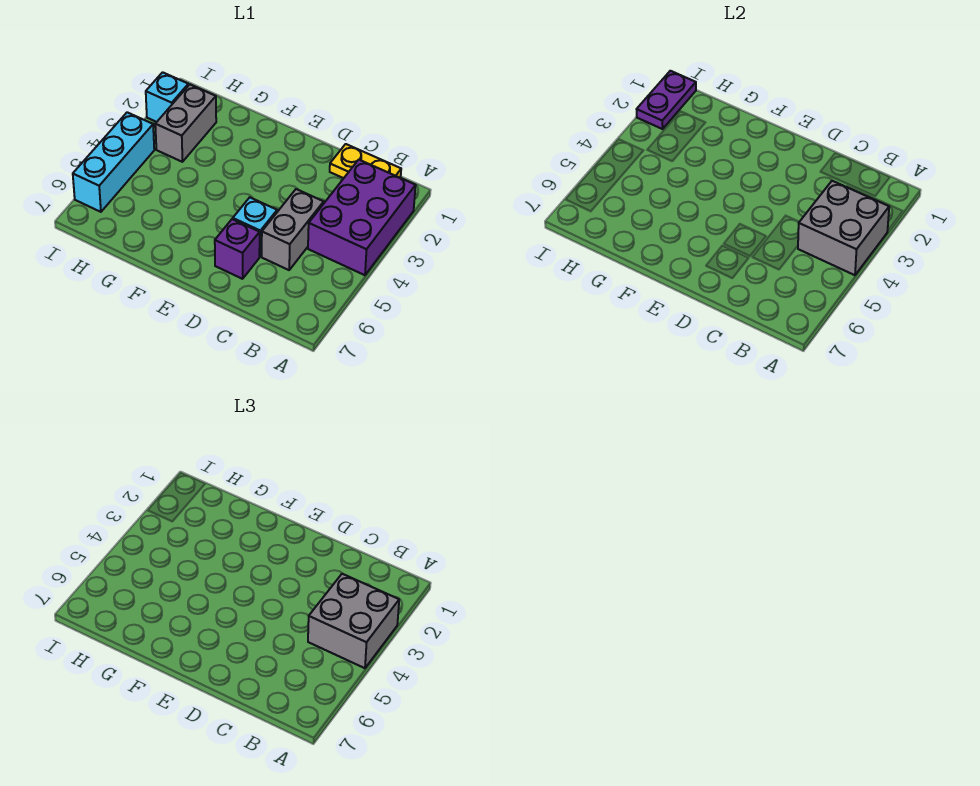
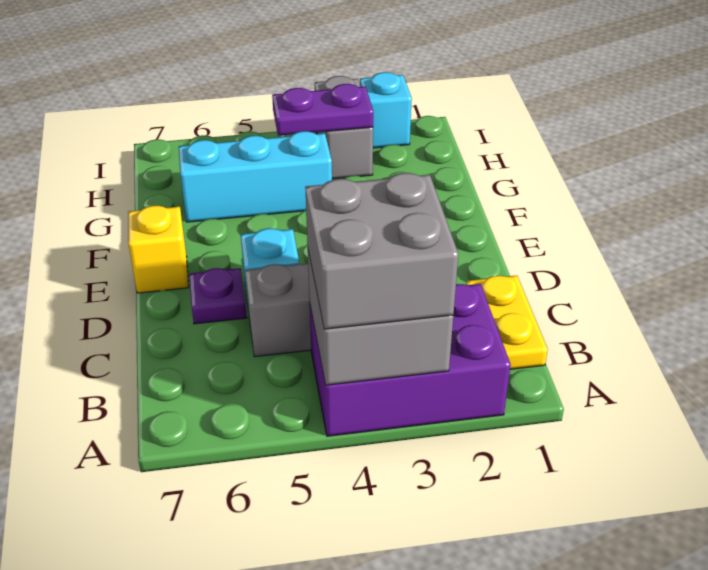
purple brick D6 level 1 -> purple plate D6 level 1
none -> yellow brick E7 level 1
grey brick H2:H3 level 1 -> grey brick H3:I3 level 1
purple plate I1:I2 level 2 -> purple plate H3:H4 level 2
cyan brick I4:I6 level 1 -> cyan brick G4:G6 level 1

